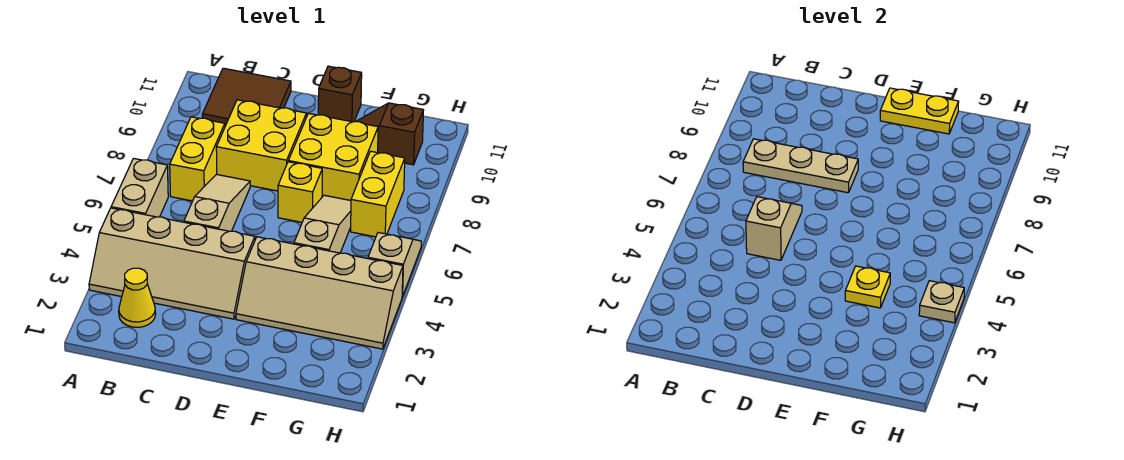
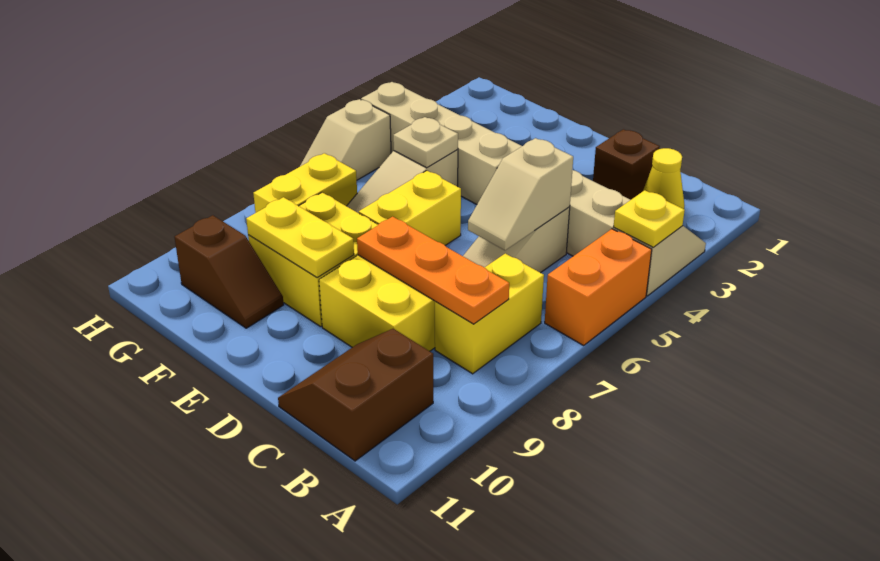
tan brick A5:A6 level 1 -> orange brick A5:A6 level 1
tan plate B8:D8 level 2 -> orange plate B8:D8 level 2
brown tile B10:C11 level 1 -> brown slope B10:C11 level 1 top B
yellow brick E7 level 1 -> yellow brick E6:E7 level 1
brown brick E11 level 1 -> brown brick C2 level 1
yellow plate E11:F11 level 2 -> yellow plate E9:F9 level 2
yellow plate F4 level 2 -> yellow plate A4 level 2
tan plate H4 level 2 -> tan plate F5 level 2

